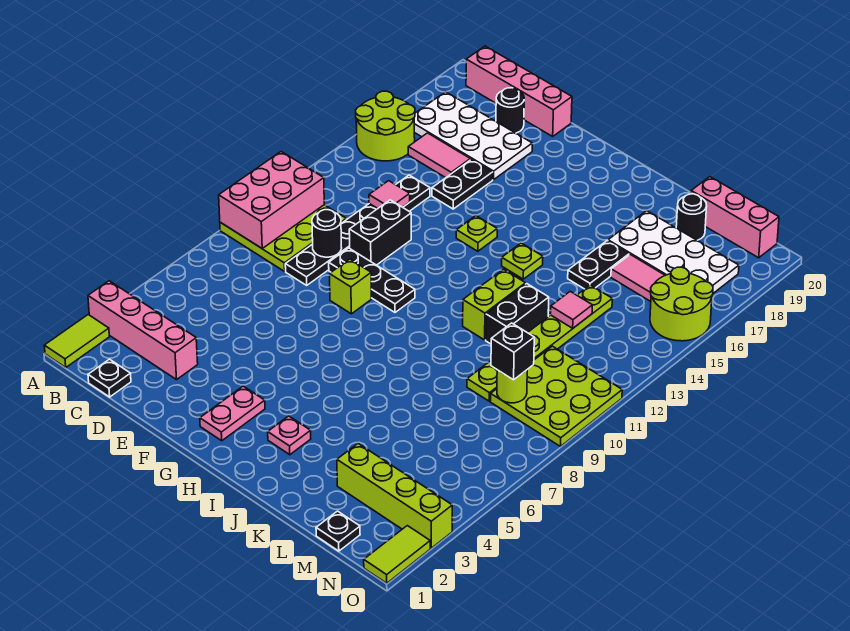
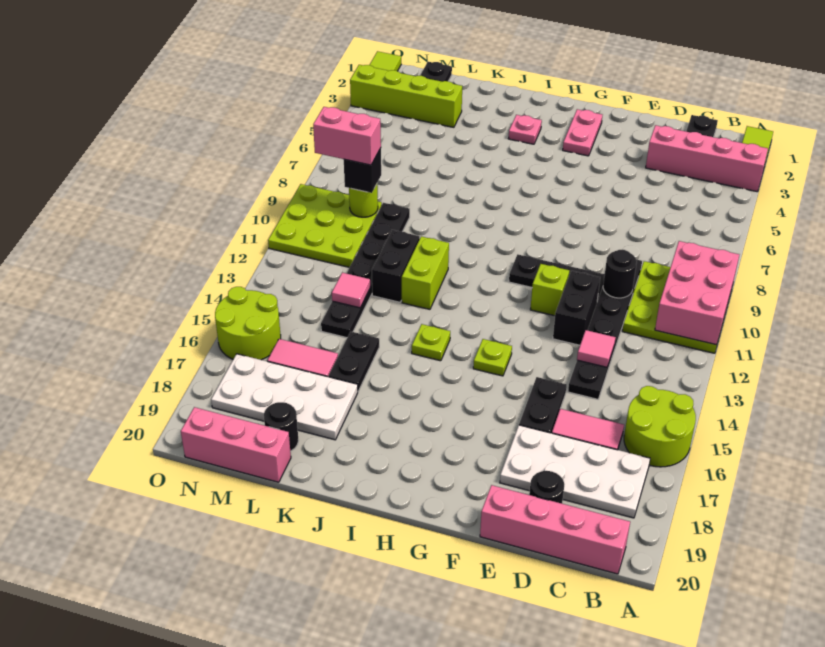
lime brick F9 level 1 -> lime brick F11 level 1
lime plate L9:L14 level 1 -> black plate L9:L14 level 1
none -> pink brick M9:N9 level 4

